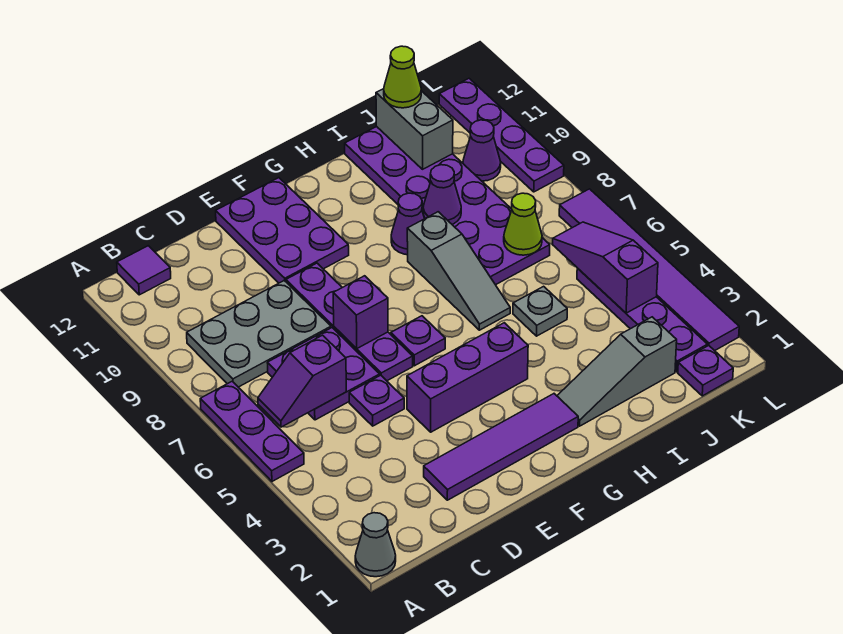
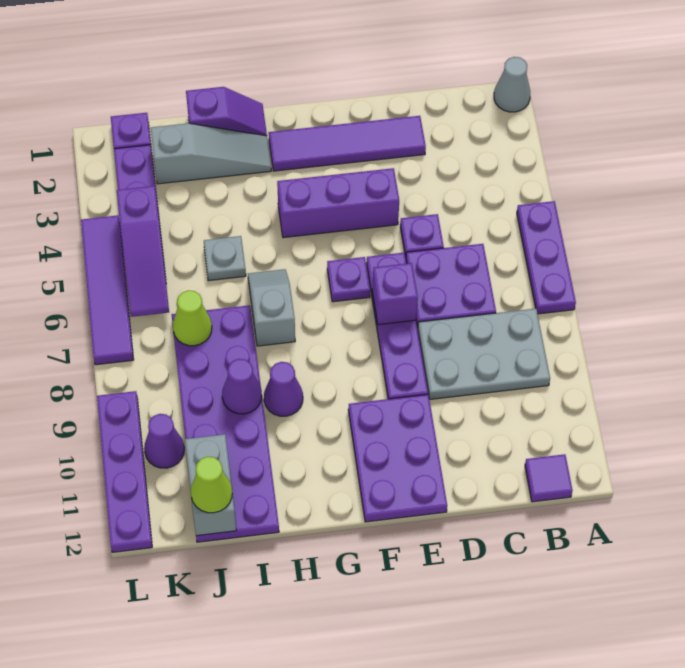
purple slope B6:C6 level 2 top C -> purple slope H1:I1 level 1 top I
grey slope H6:H8 level 1 top 8 -> grey slope H6:H7 level 1 top 7
purple tile L2:L7 level 1 -> purple tile L4:L7 level 1

